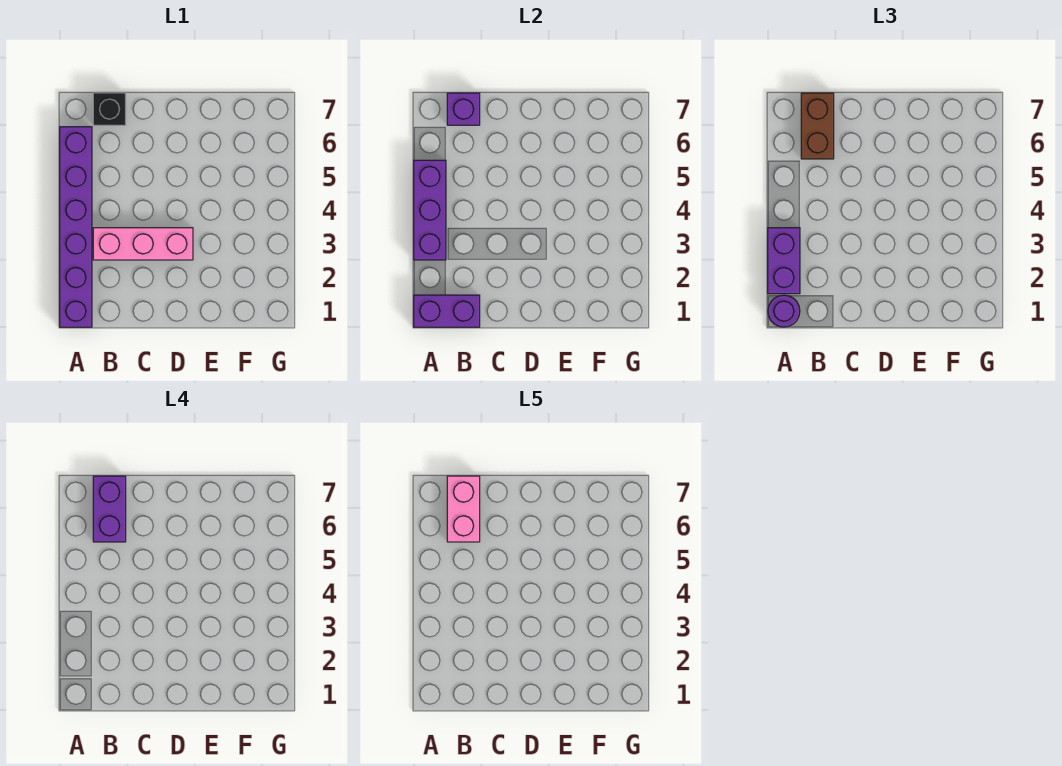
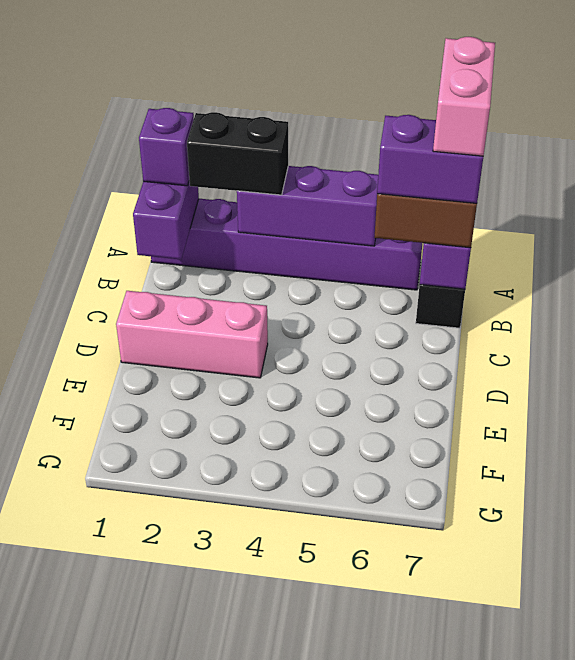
purple round brick A1 level 3 -> purple brick A1 level 3
purple brick A2:A3 level 3 -> black brick A2:A3 level 3
pink brick B3:D3 level 1 -> pink brick D1:D3 level 1
pink brick B6:B7 level 5 -> pink brick A7:B7 level 5

